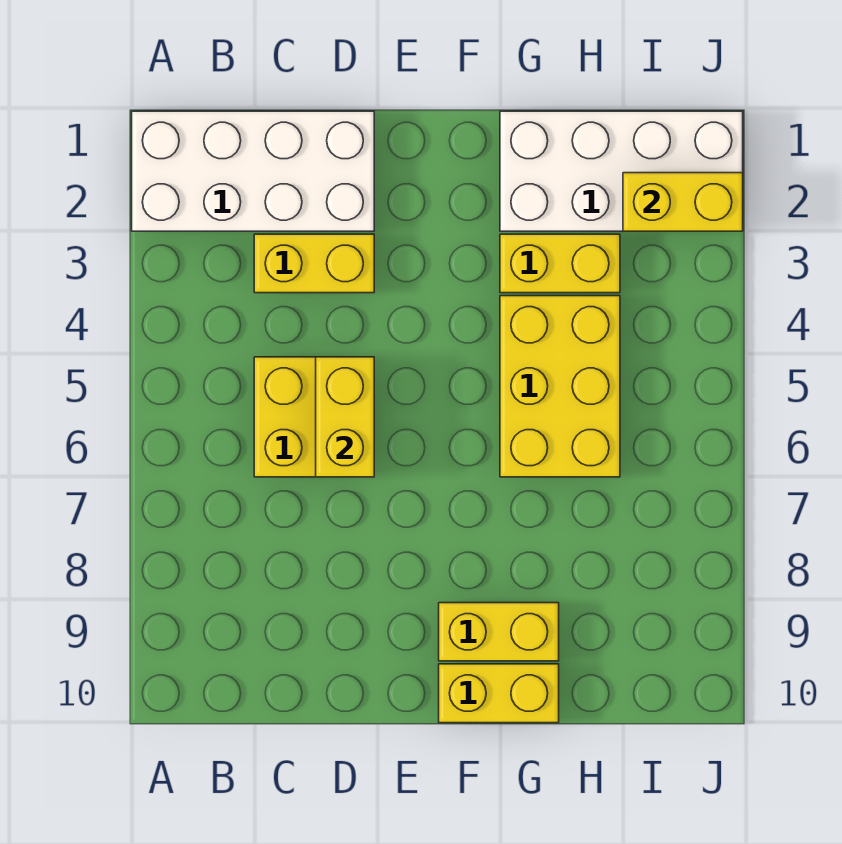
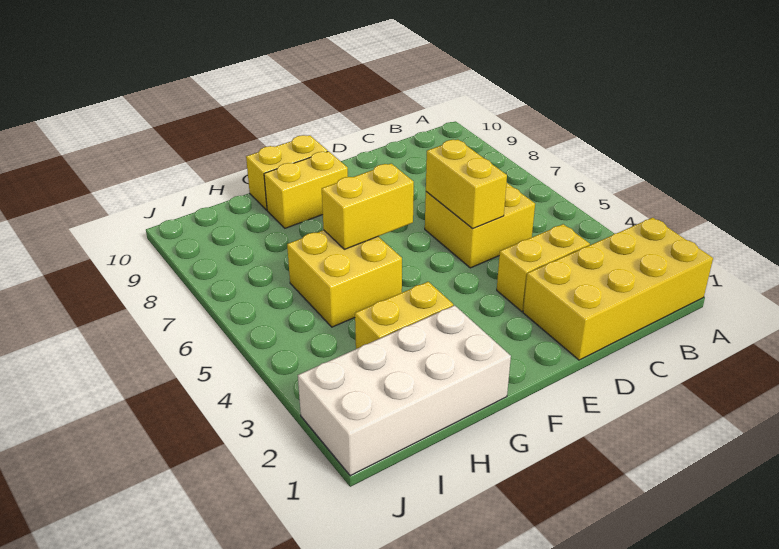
white brick A1:D2 level 1 -> yellow brick A1:D2 level 1
yellow brick G4:H6 level 1 -> yellow brick G5:H6 level 1
yellow brick I2:J2 level 2 -> yellow brick F6:G6 level 2

